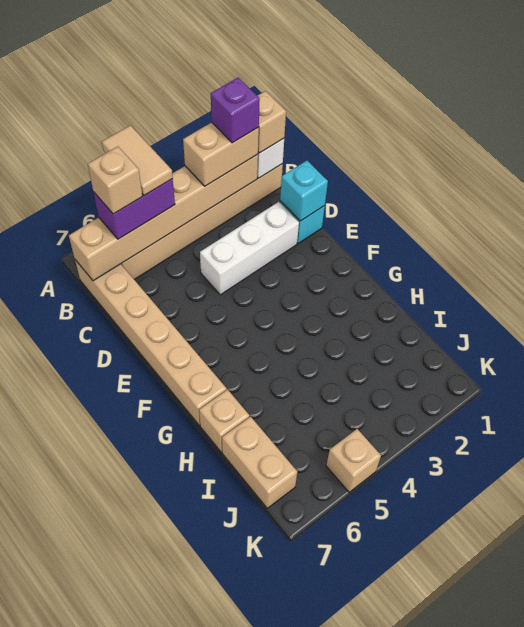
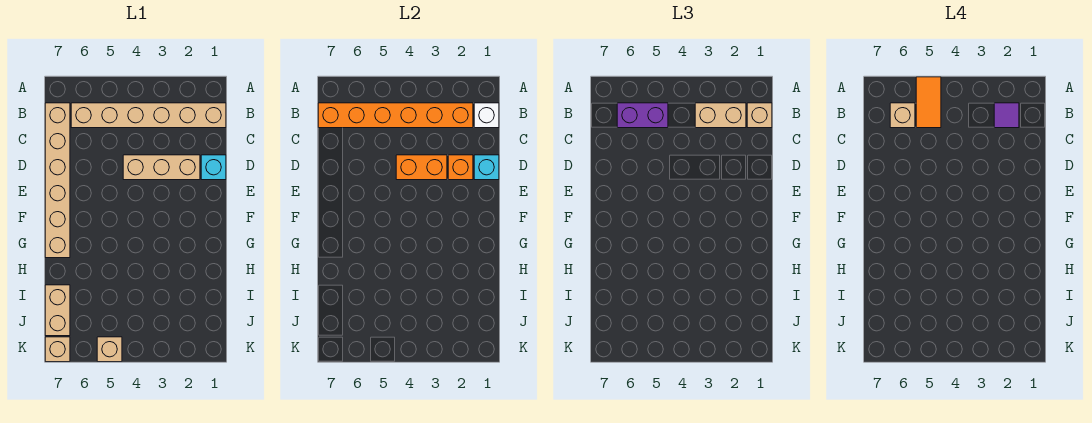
tan tile A5:B5 level 4 -> orange tile A5:B5 level 4
tan brick B2:B7 level 2 -> orange brick B2:B7 level 2
purple brick B2 level 4 -> purple tile B2 level 4
white brick D2:D4 level 1 -> tan brick D2:D4 level 1
none -> orange brick D2 level 2
none -> orange brick D3:D4 level 2
tan brick H7 level 1 -> tan brick K7 level 1

